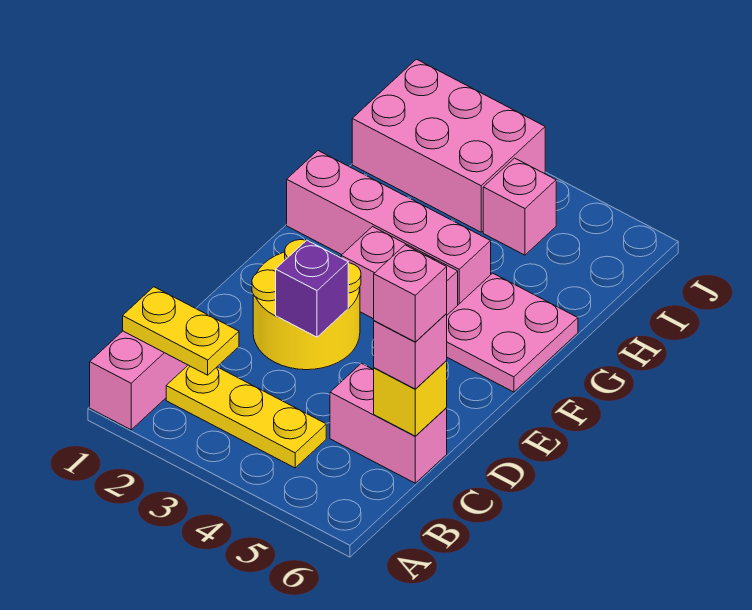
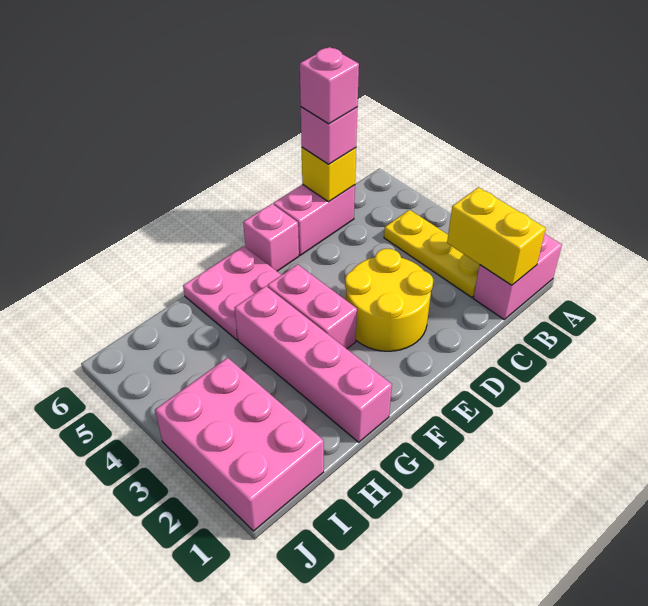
yellow plate B1:B2 level 2 -> yellow brick B1:B2 level 2
pink brick C5:C6 level 1 -> pink brick C6:D6 level 1
purple brick D3 level 2 -> none
pink brick I4 level 1 -> pink brick E6 level 1

